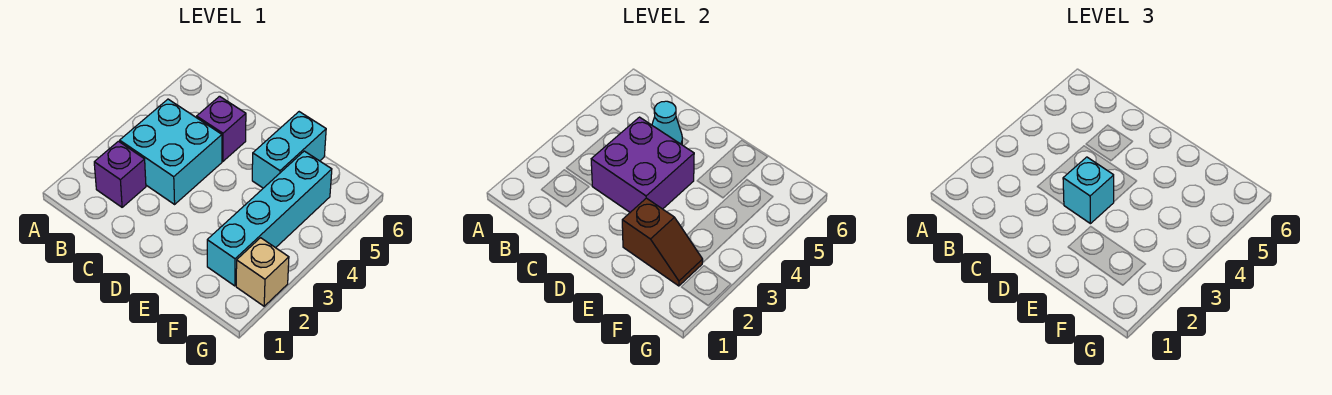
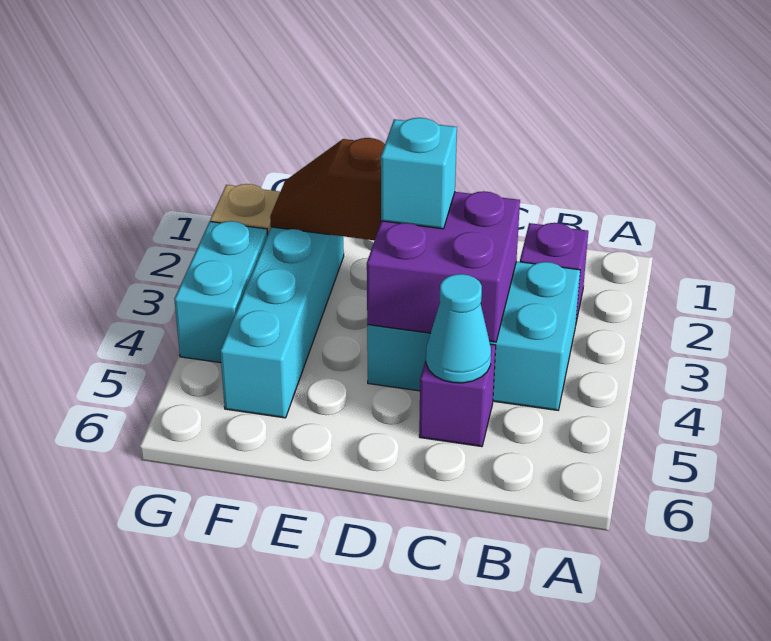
cyan brick B3:C4 level 1 -> cyan brick B3:D4 level 1
cyan brick E5:E6 level 1 -> cyan brick G3:G4 level 1

